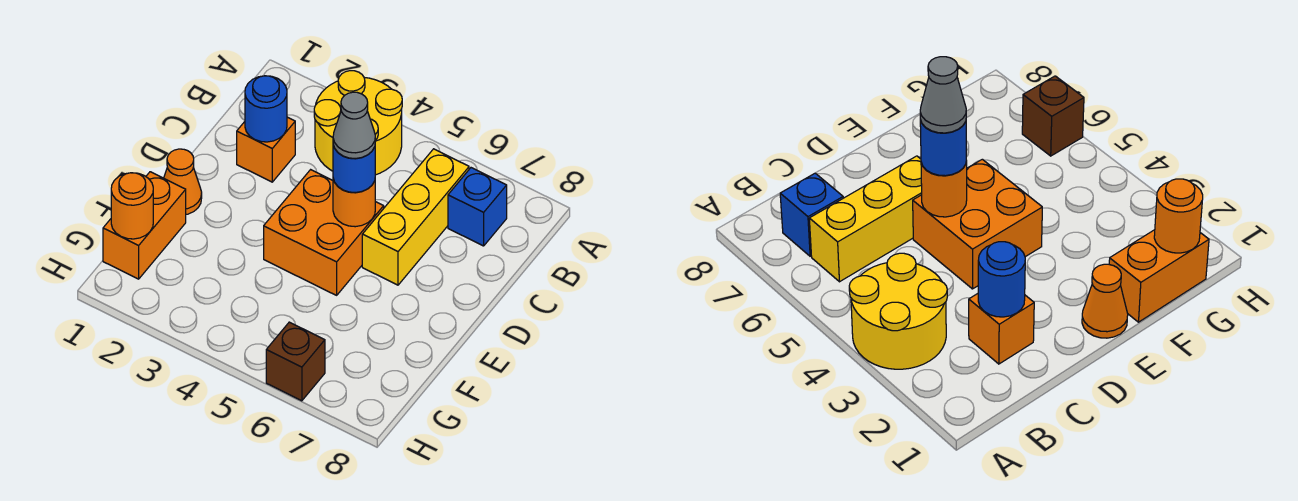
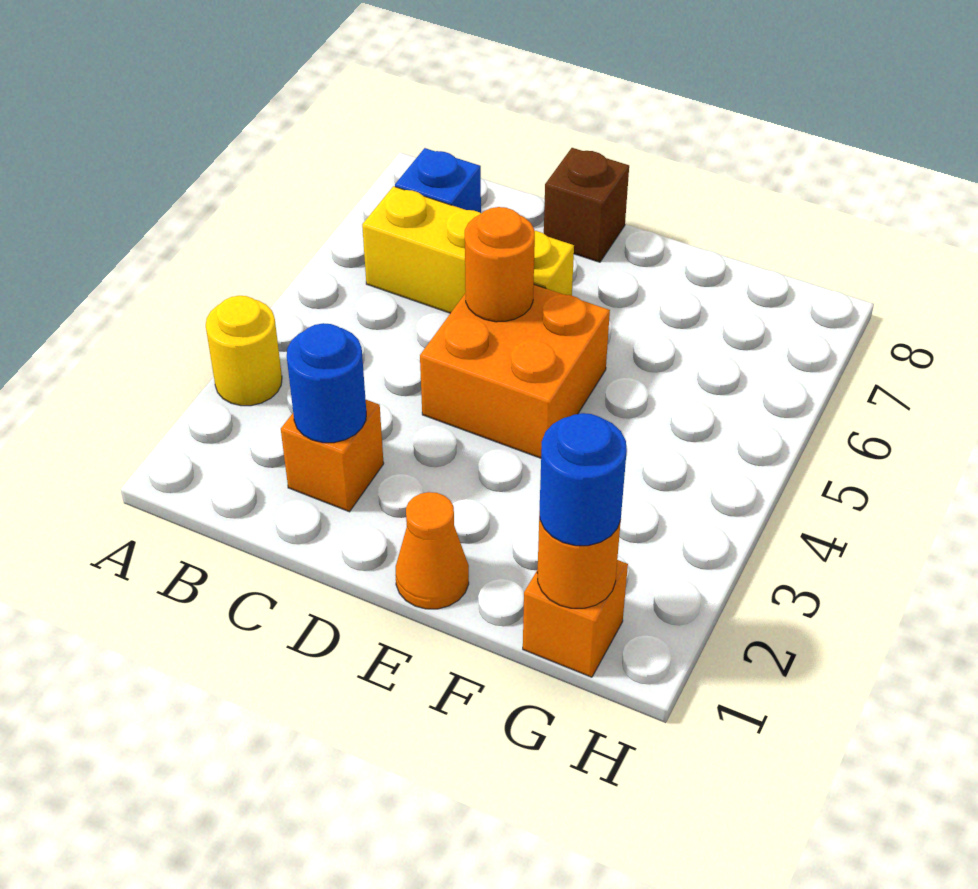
yellow round brick A3:B4 level 1 -> yellow round brick A3 level 1
blue round brick D5 level 3 -> blue round brick G1 level 3
grey cone D5 level 4 -> none
orange brick F1:G1 level 1 -> orange brick G1 level 1
brown brick H6 level 1 -> brown brick D8 level 1

